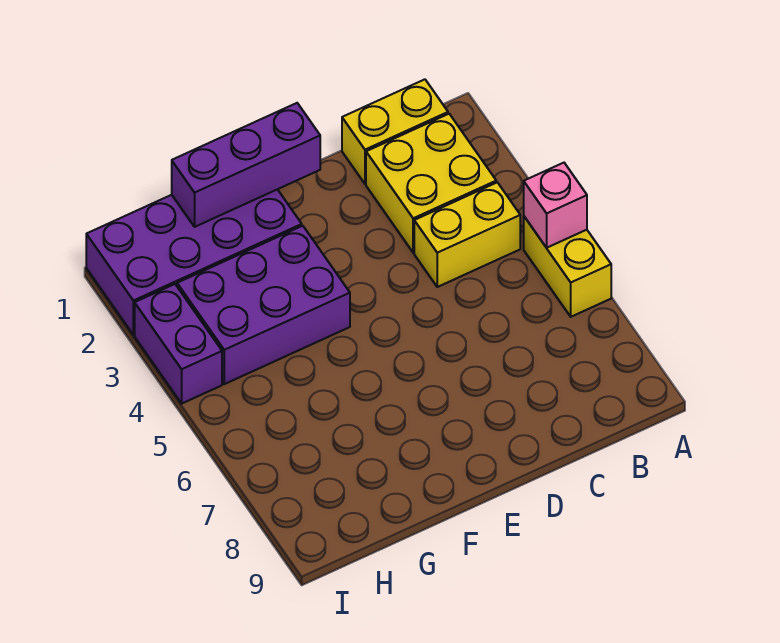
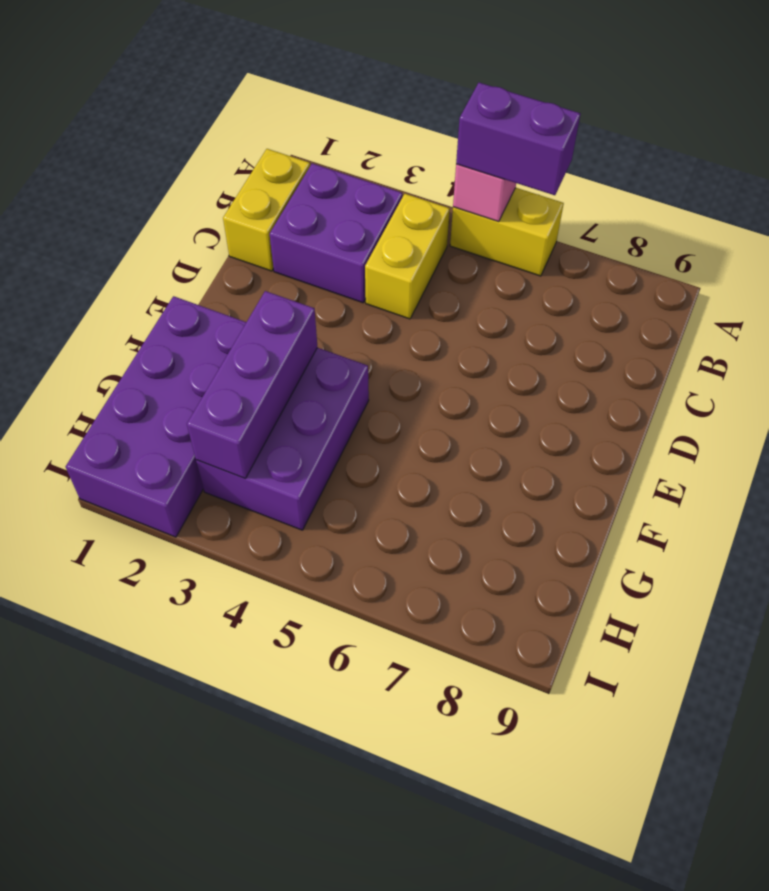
yellow brick B2:C3 level 1 -> purple brick B2:C3 level 1
purple brick E1:G1 level 2 -> purple brick F3:H3 level 2
purple brick I3:I4 level 1 -> purple brick A5:A6 level 3

